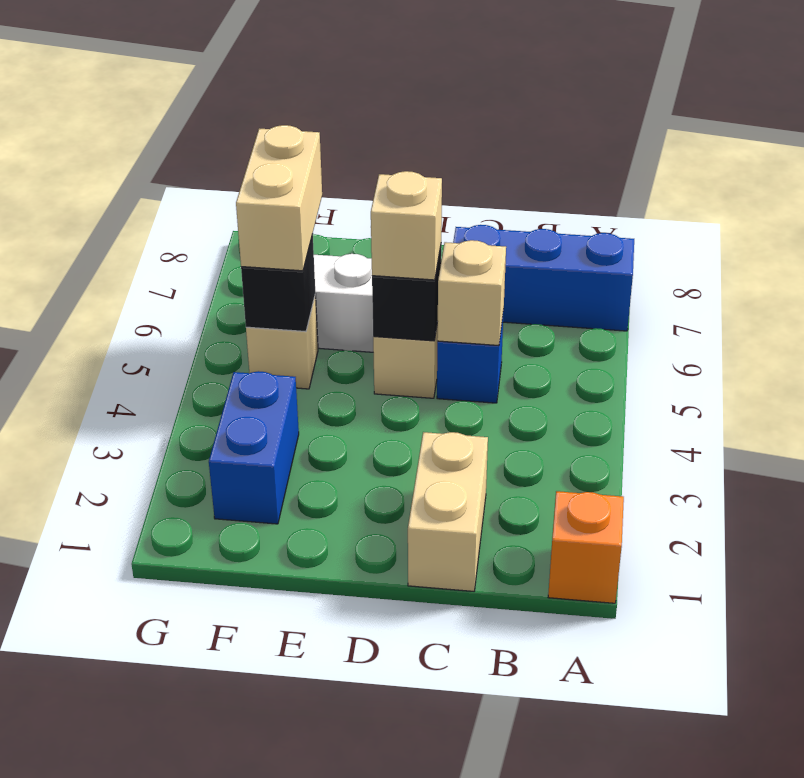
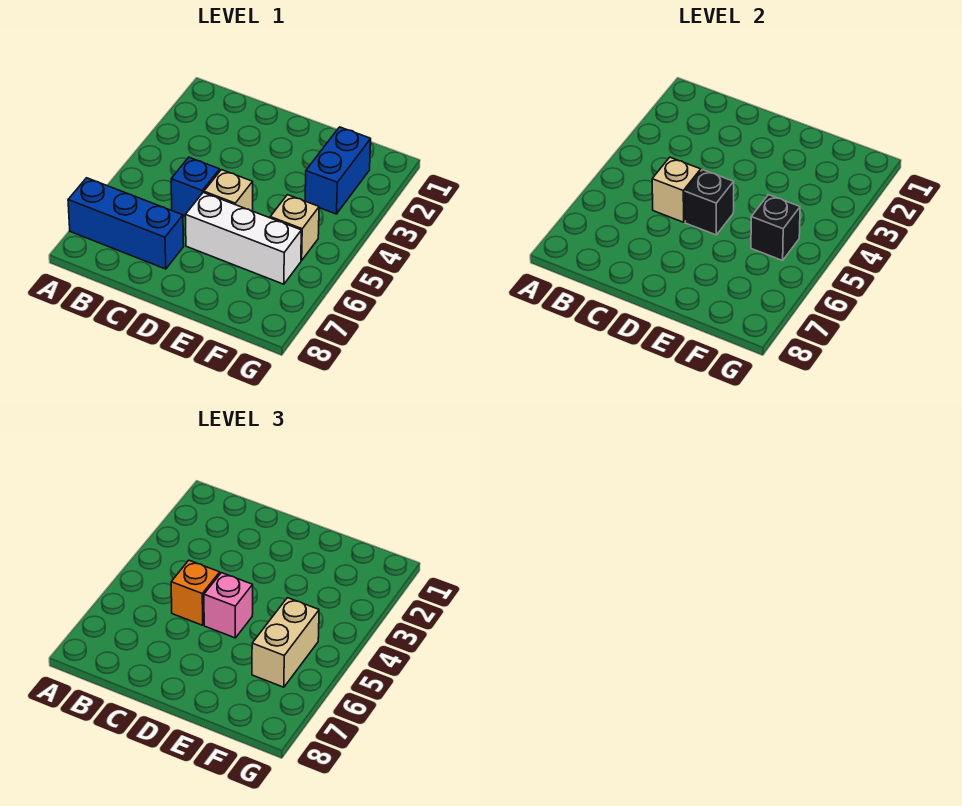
orange brick A1 level 1 -> orange brick C5 level 3
tan brick C1:C2 level 1 -> none
tan brick D5 level 3 -> pink brick D5 level 3

